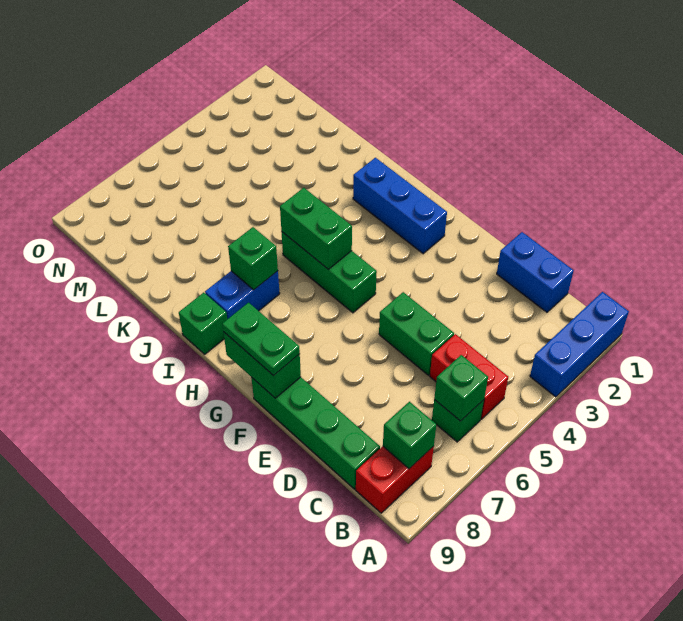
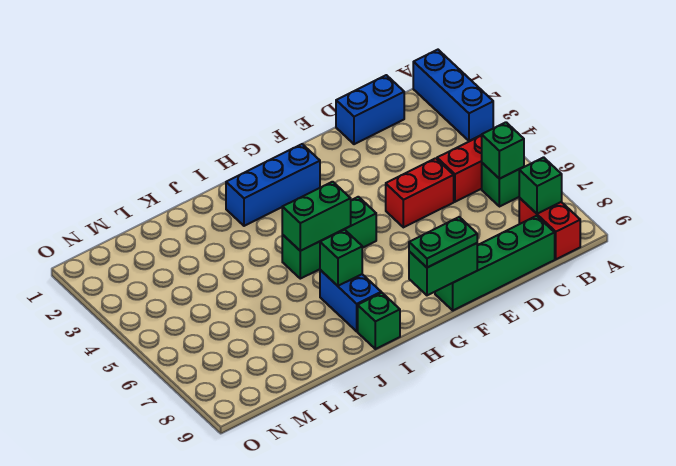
green brick D5:E5 level 1 -> red brick D5:E5 level 1

